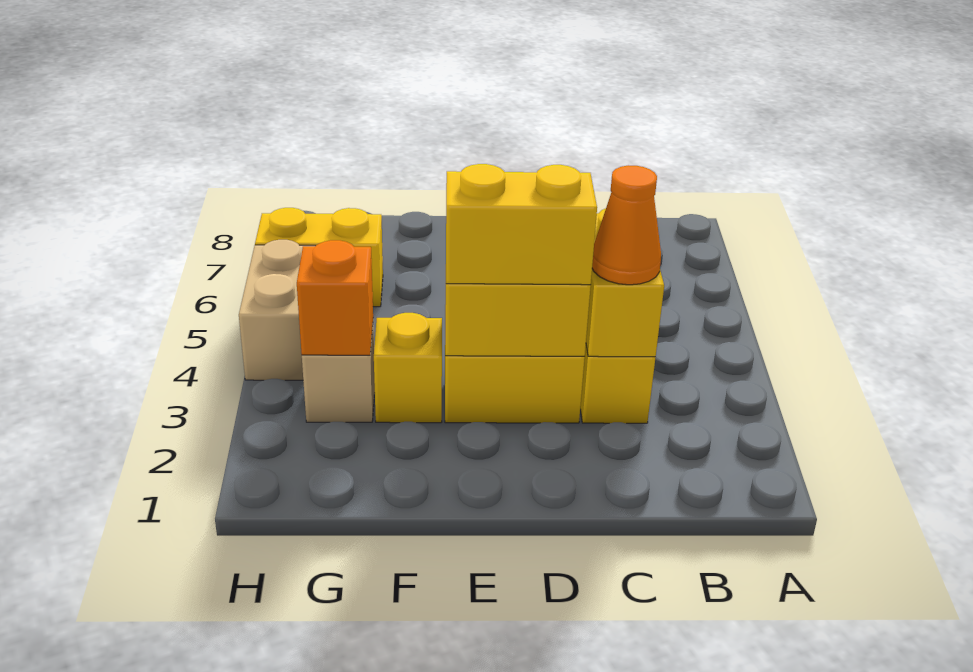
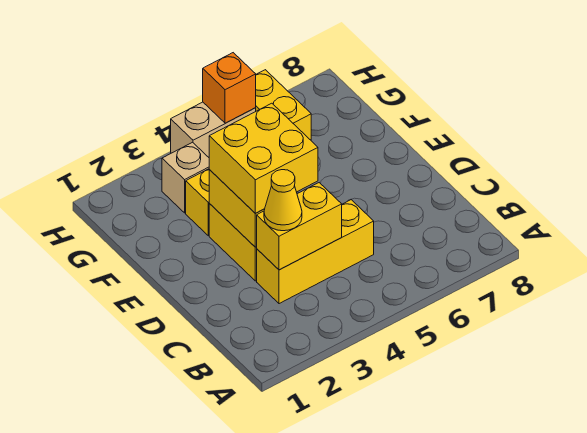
orange cone C3 level 3 -> yellow cone C3 level 3
yellow brick D3:E3 level 3 -> yellow brick D3:E4 level 3
orange brick G3 level 2 -> orange brick H5 level 2

